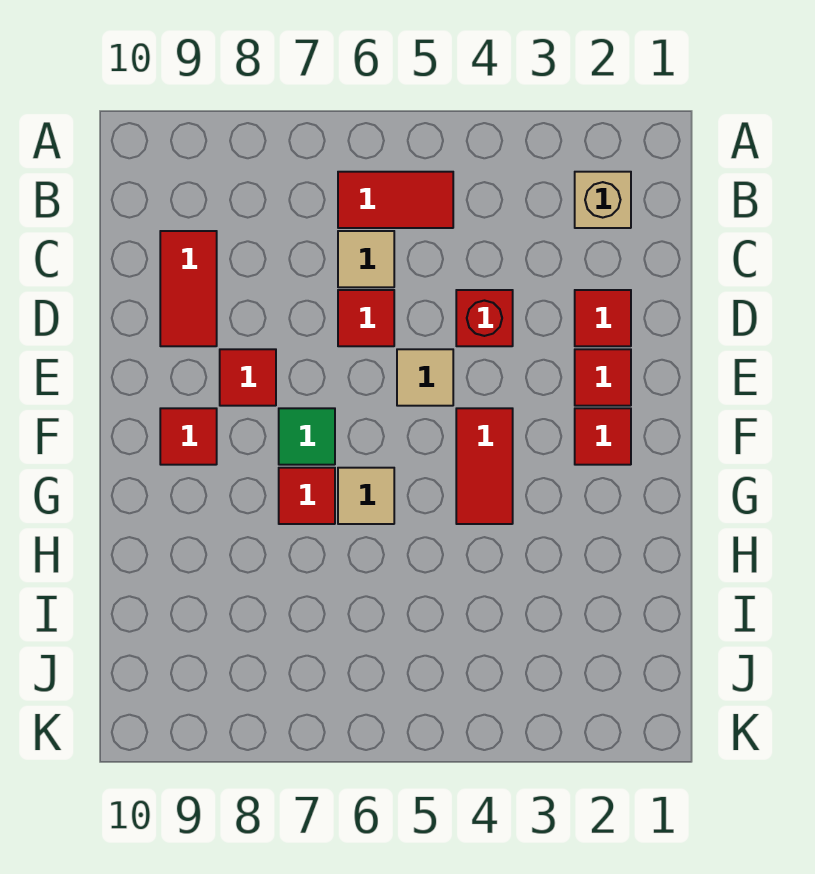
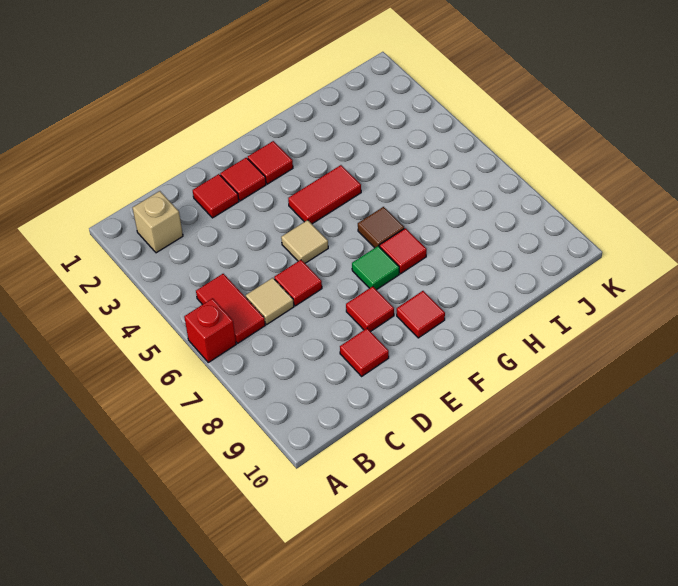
red tile C9:D9 level 1 -> red tile D9 level 1
red brick D4 level 1 -> red brick A6 level 1
tan tile G6 level 1 -> brown tile G6 level 1

